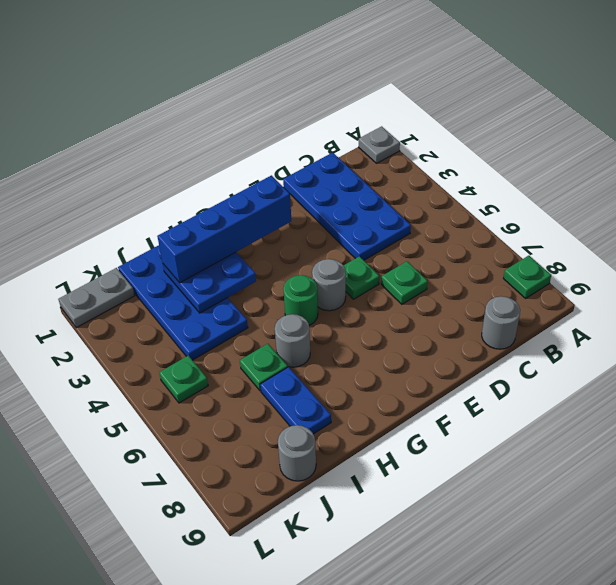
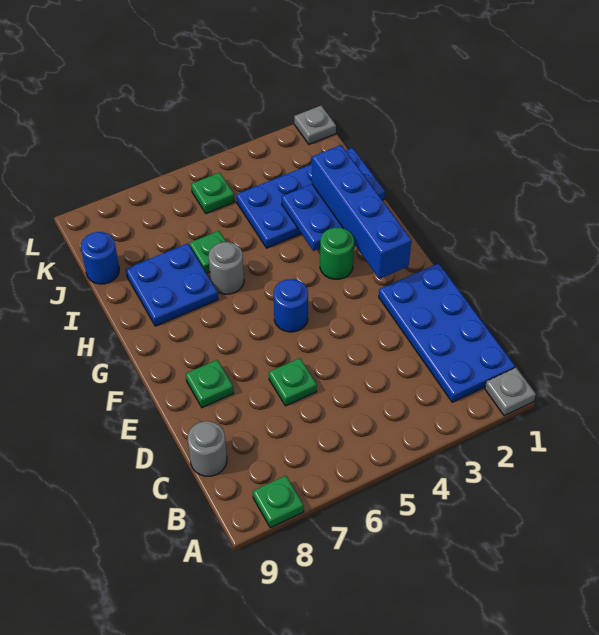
blue plate C1:D4 level 1 -> blue plate B1:E2 level 1
green plate E5 level 1 -> green plate E8 level 1
grey round brick F5 level 1 -> blue round brick F5 level 1
green round brick G5 level 1 -> green round brick G3 level 1
blue plate I7:I8 level 1 -> blue plate H7:I8 level 1
grey round brick J9 level 1 -> blue round brick J9 level 1
grey plate K1:L1 level 1 -> grey plate L1 level 1

